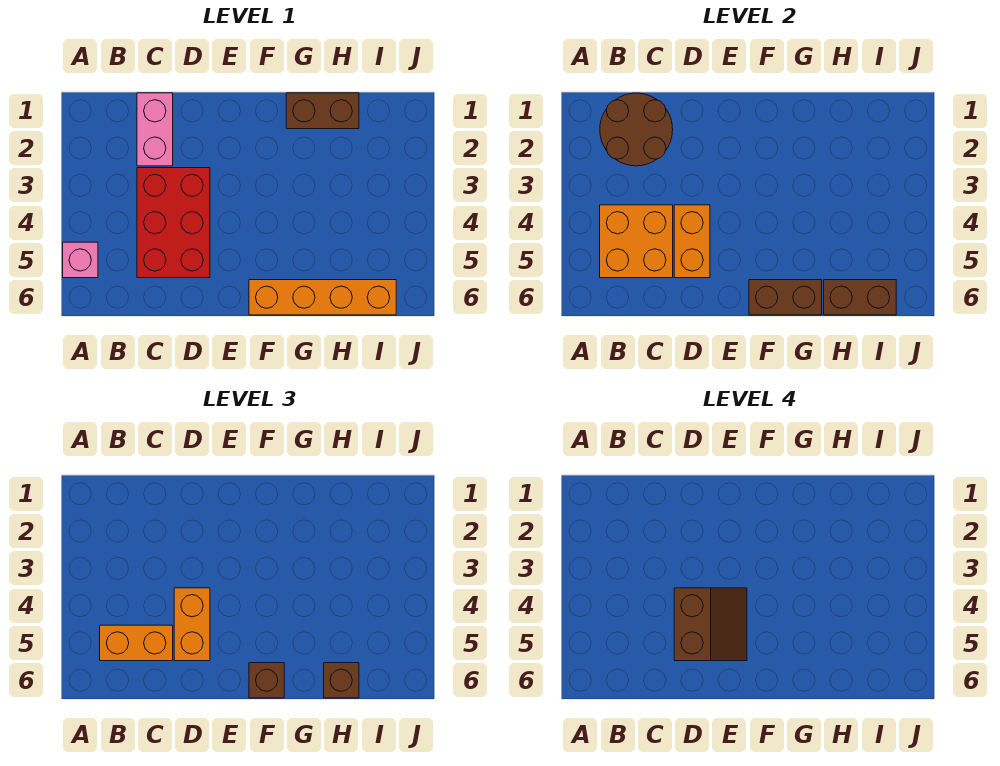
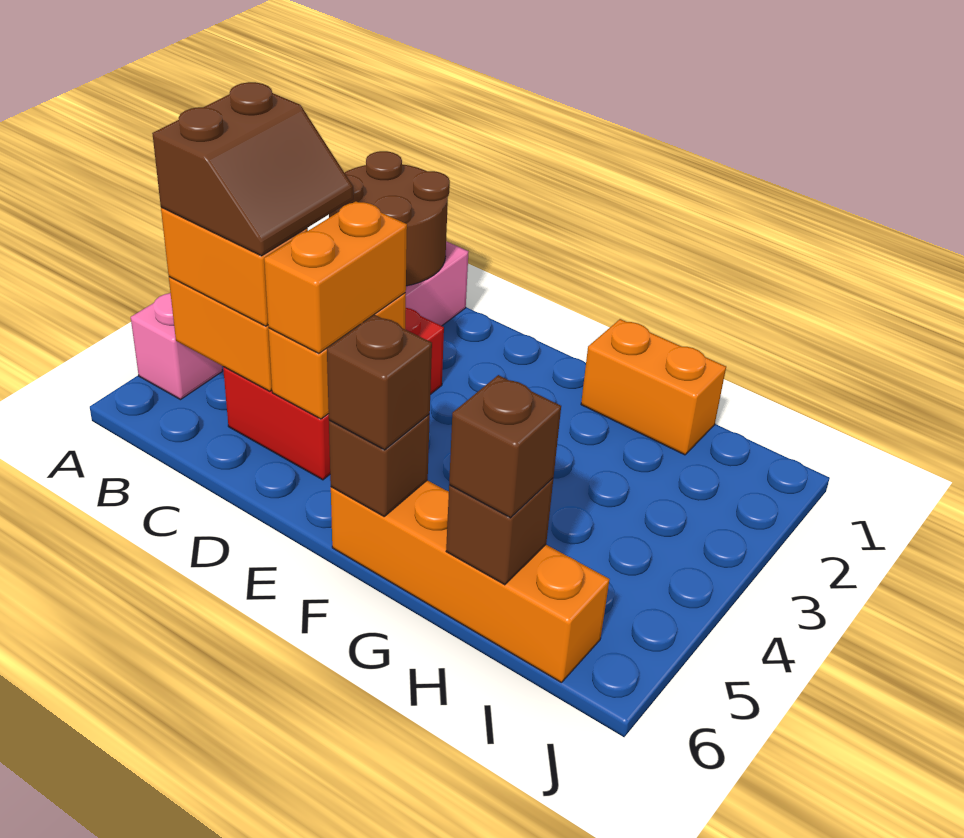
brown slope D4:E5 level 4 top D -> brown slope B4:C5 level 4 top B
brown brick F6:G6 level 2 -> brown brick F6 level 2
brown brick G1:H1 level 1 -> orange brick G1:H1 level 1
brown brick H6:I6 level 2 -> brown brick H6 level 2

